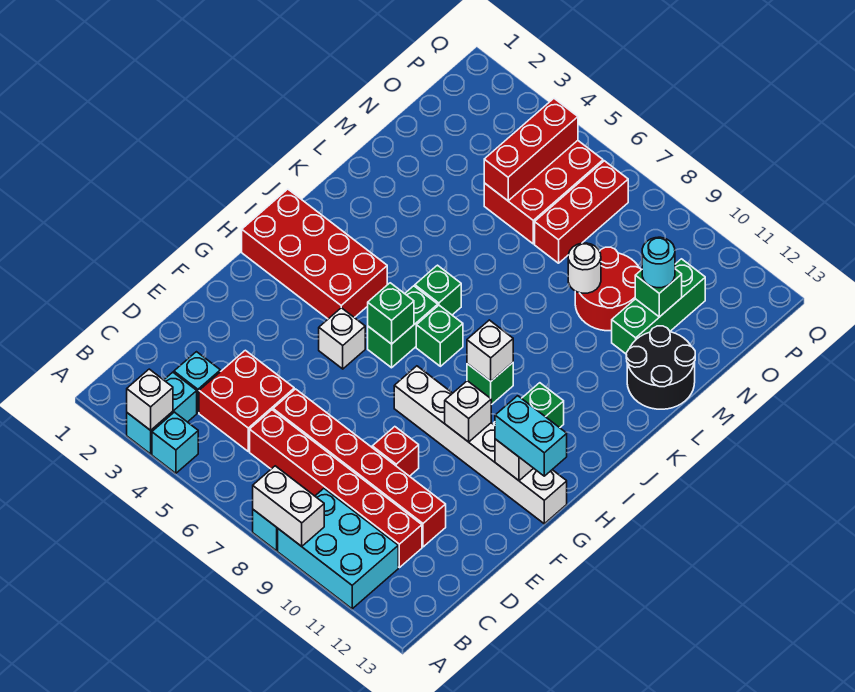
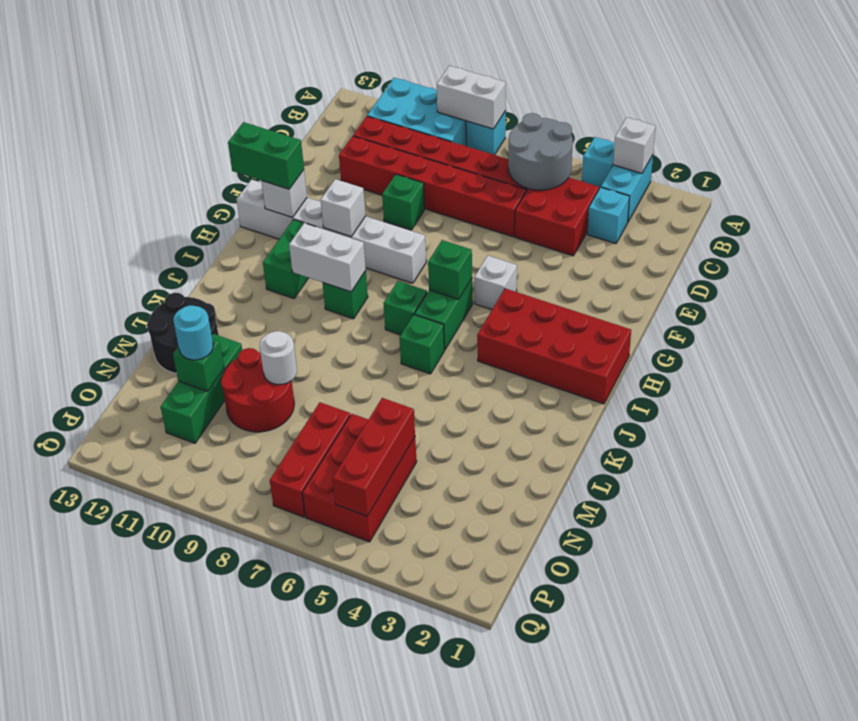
none -> grey round brick B5:C6 level 2
red brick E9 level 1 -> green brick E9 level 1
cyan brick G12:G13 level 3 -> green brick G12:G13 level 3
white brick I9 level 2 -> white brick I9:I10 level 2

